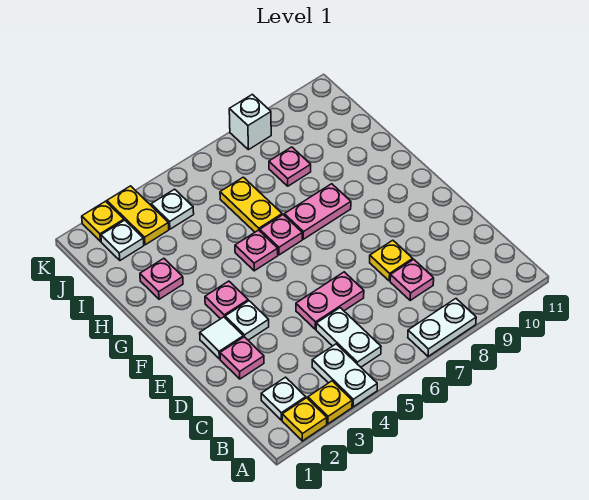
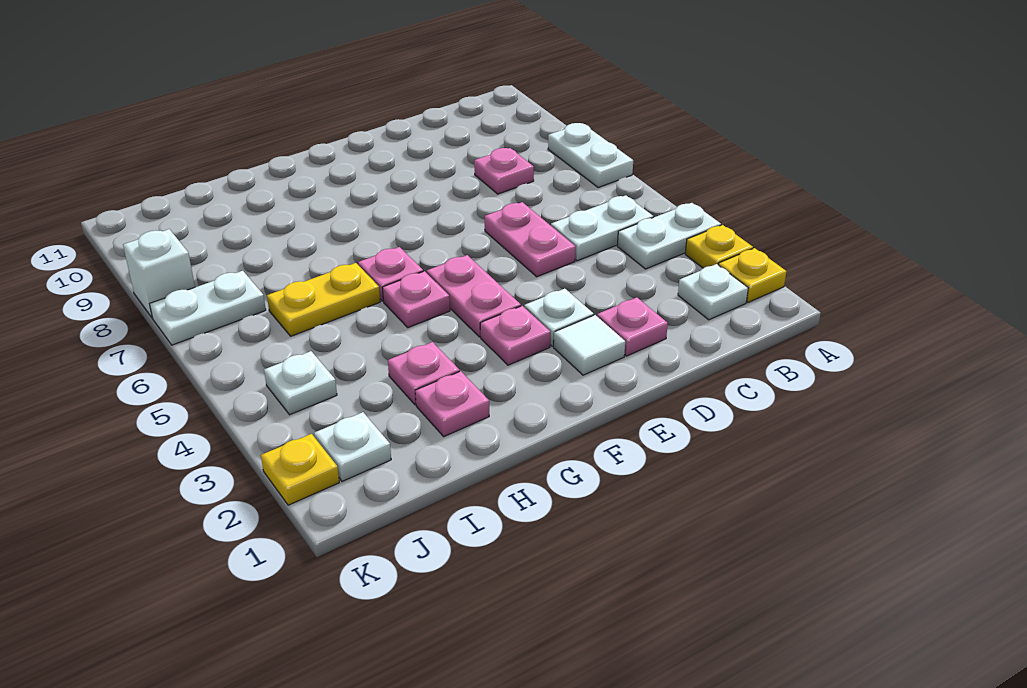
yellow plate D8 level 1 -> none
pink plate G7:G8 level 1 -> pink plate F4:F5 level 1
pink plate I8 level 1 -> pink plate H3 level 1
yellow plate J3:K3 level 1 -> none
none -> white plate J7:K7 level 1

